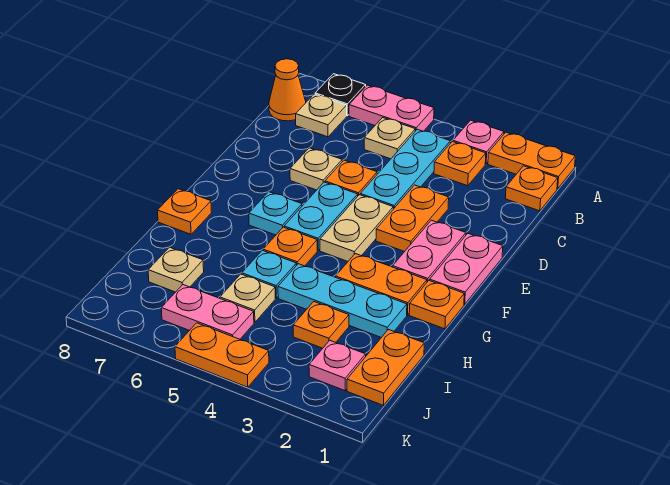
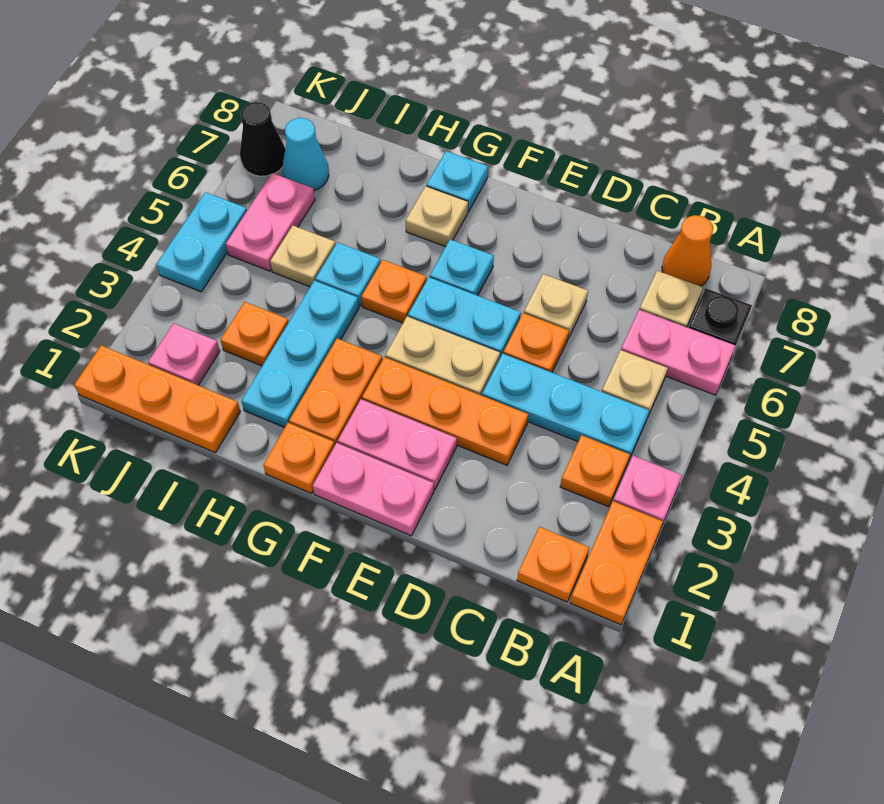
pink plate A5:A6 level 1 -> pink plate A6:B6 level 1
orange plate D3:E3 level 1 -> orange plate D3:F3 level 1
orange plate G8 level 1 -> cyan plate G8 level 1
orange plate I1:J1 level 1 -> orange plate I1:K1 level 1
tan plate I7 level 1 -> tan plate G7 level 1
none -> cyan cone J7 level 1
orange plate K4:K5 level 1 -> cyan plate K4:K5 level 1
none -> black cone K7 level 1

